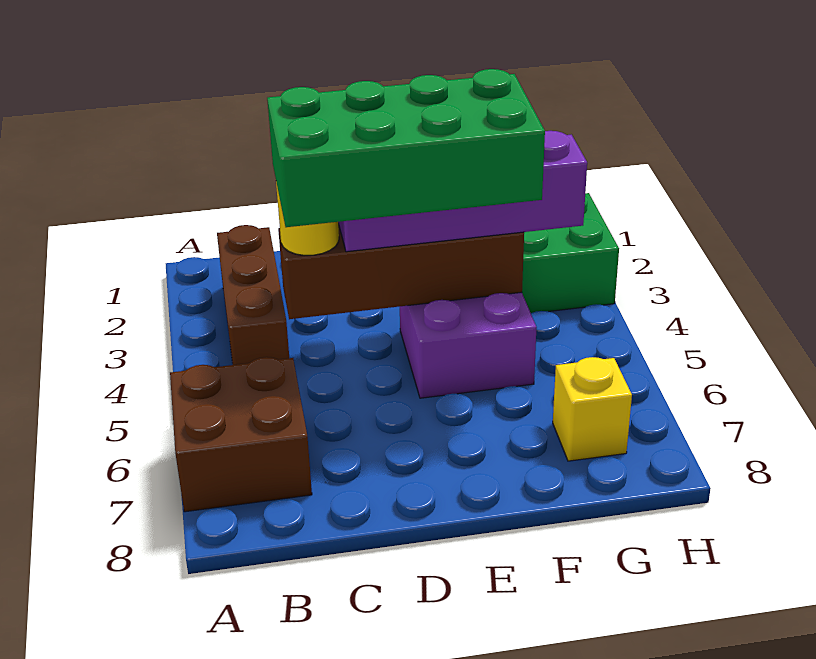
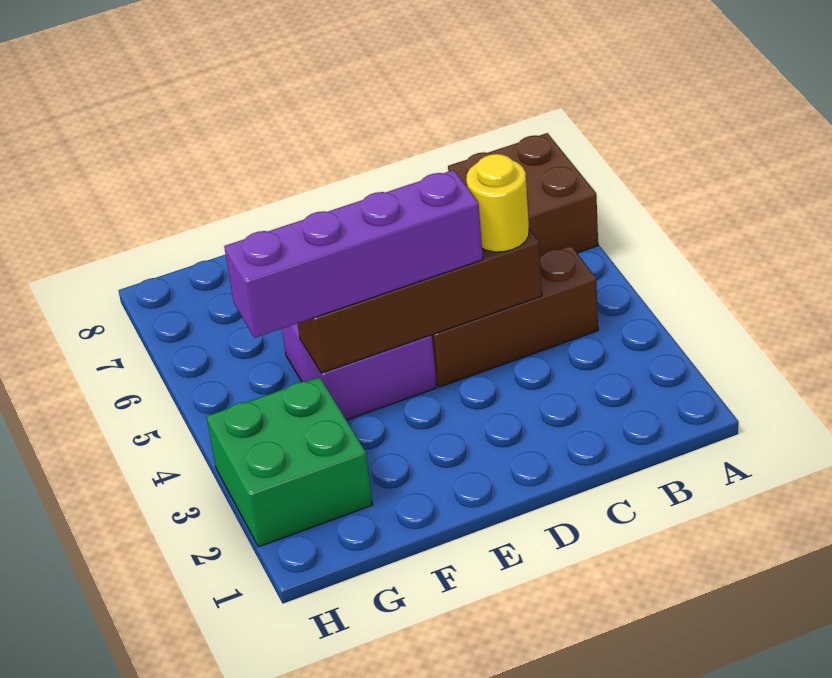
brown brick B2:B4 level 1 -> brown brick B4:D4 level 1
green brick C4:F5 level 4 -> none
yellow brick G7 level 1 -> none

